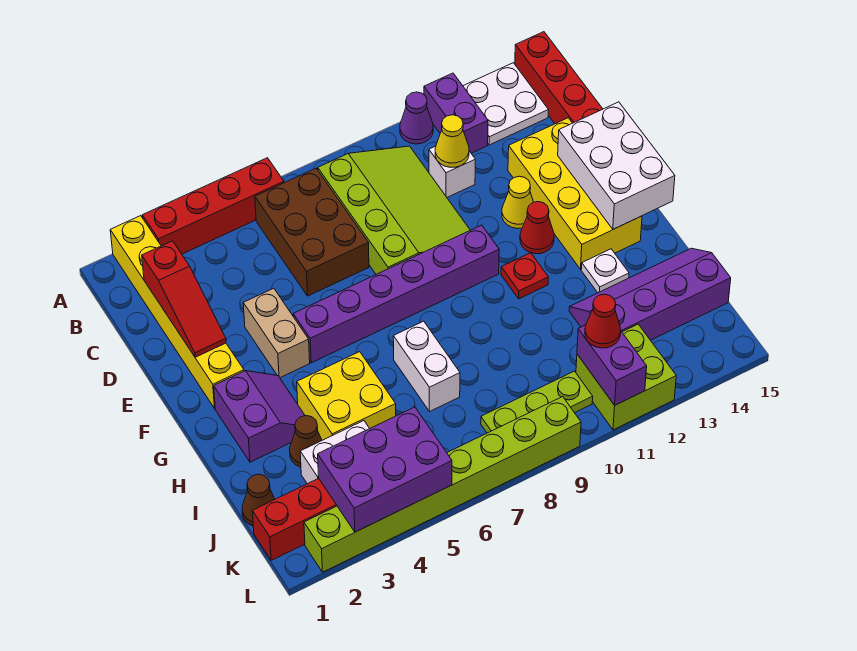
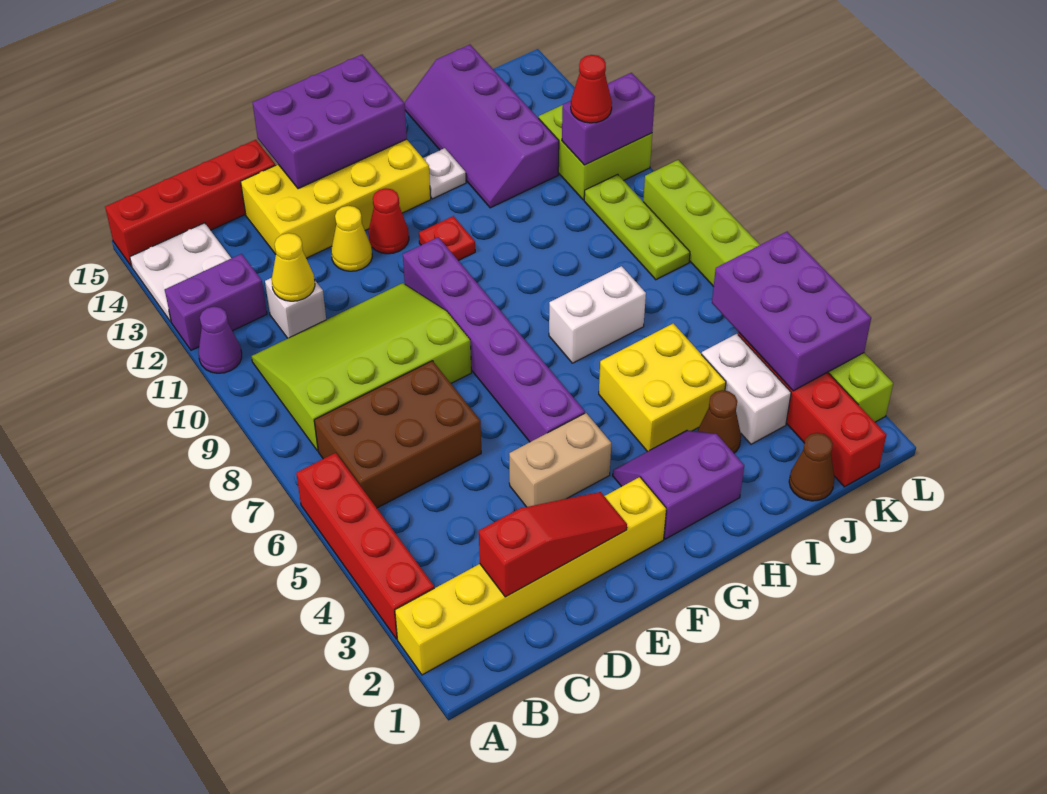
white brick E14:G15 level 2 -> purple brick E14:G15 level 2

